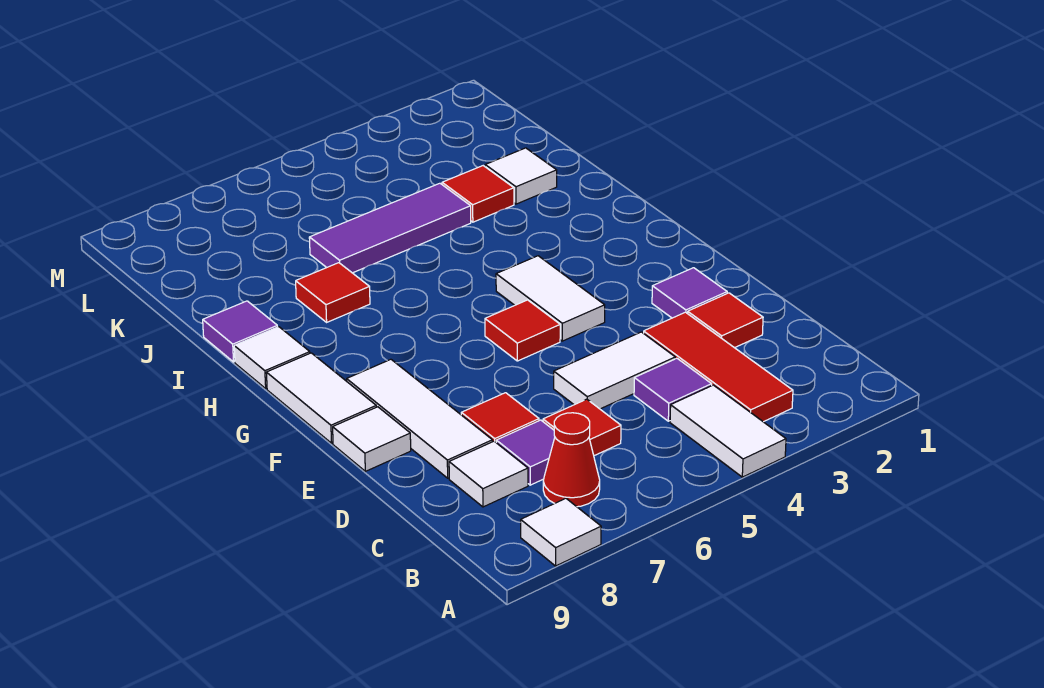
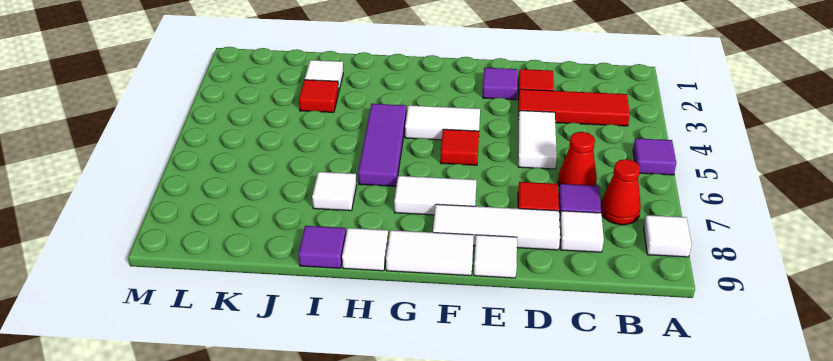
white tile A4:B4 level 1 -> white tile F7:G7 level 1
purple tile C4 level 1 -> purple tile A5 level 1
red tile C6 level 1 -> red cone C6 level 1
red tile I7 level 1 -> white tile I7 level 1
purple tile J4:J6 level 1 -> purple tile H4:H6 level 1

